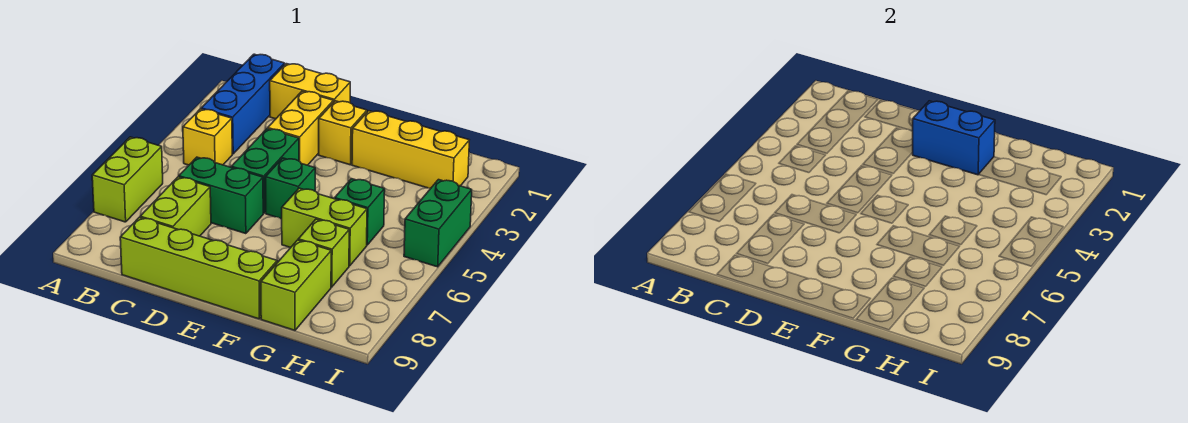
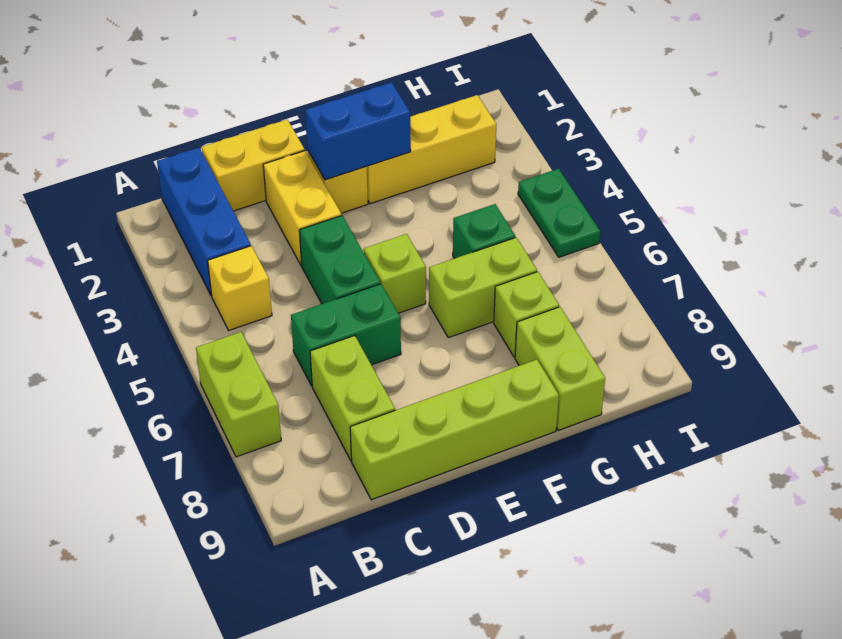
green brick E5 level 1 -> lime brick E5 level 1
green brick I4:I5 level 1 -> green plate I4:I5 level 1

